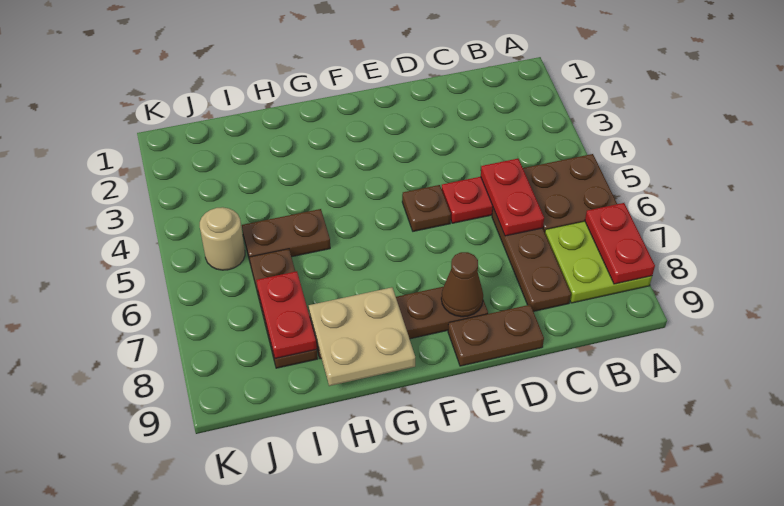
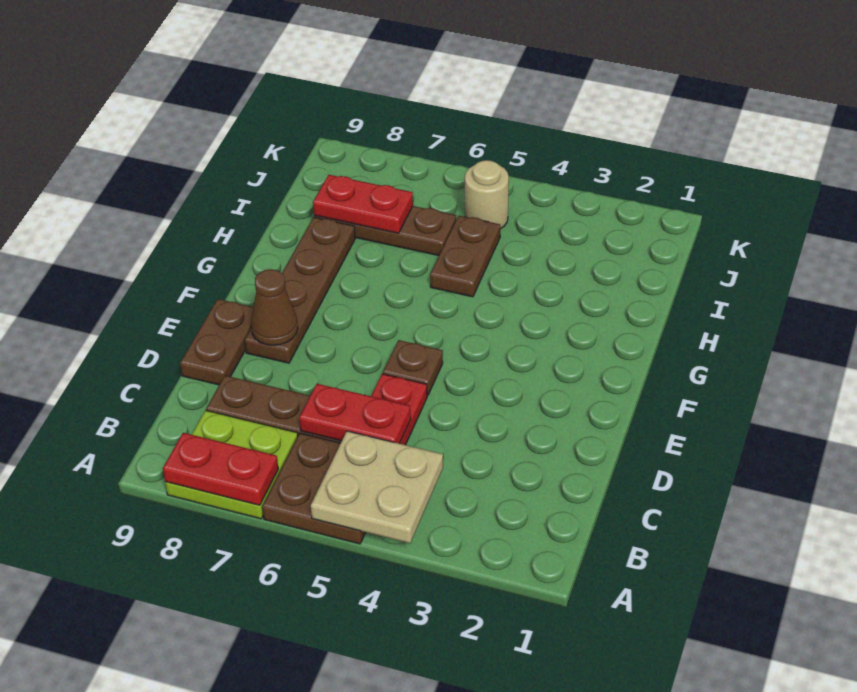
tan plate G8:H9 level 2 -> tan plate A4:B5 level 2

